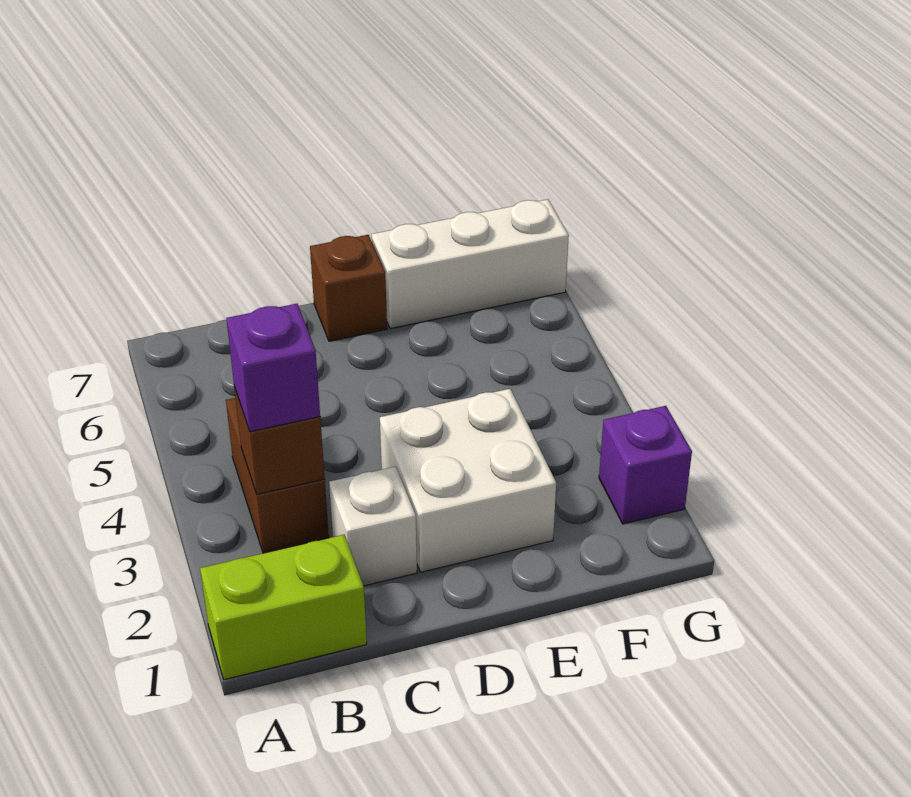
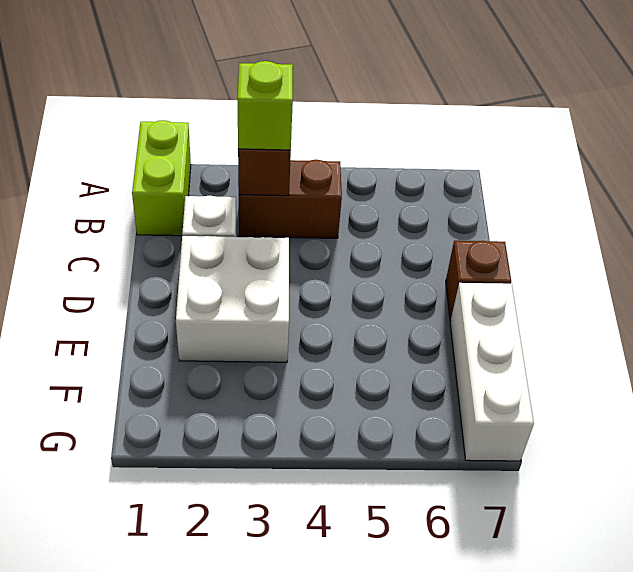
purple brick B3 level 3 -> lime brick B3 level 3
purple brick G2 level 1 -> none

